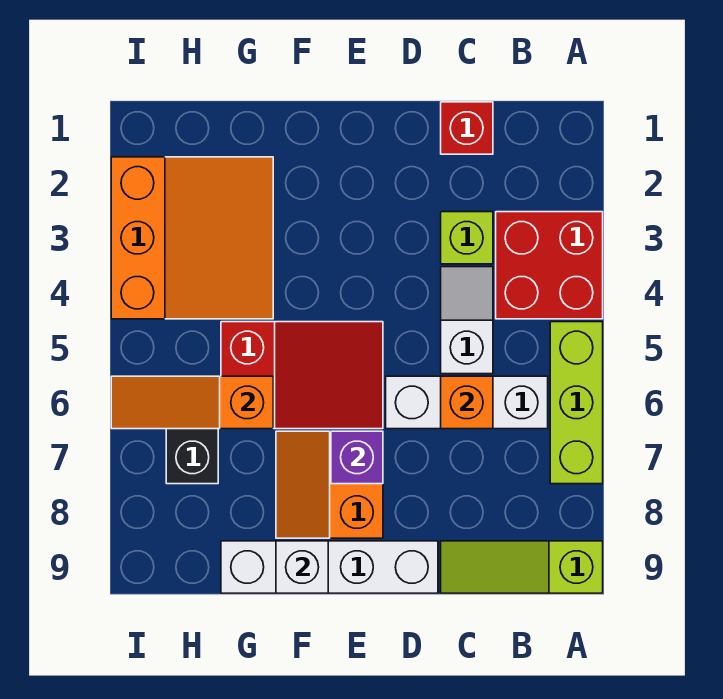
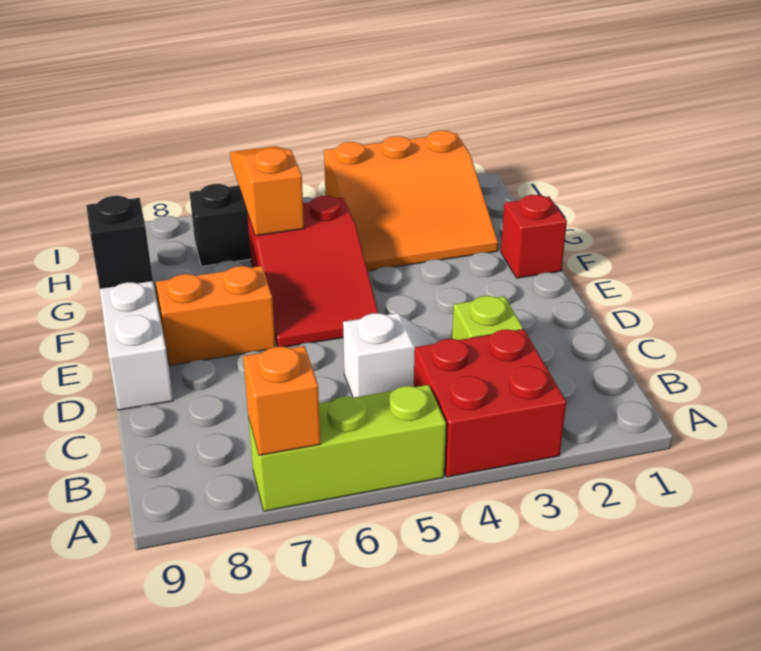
lime slope A9:C9 level 1 top A -> none
white brick B6:D6 level 1 -> none
red brick C1 level 1 -> red brick F1 level 1
orange brick C6 level 2 -> orange brick A7 level 2
purple brick E7 level 2 -> none
white brick F9 level 2 -> black brick F9 level 2

